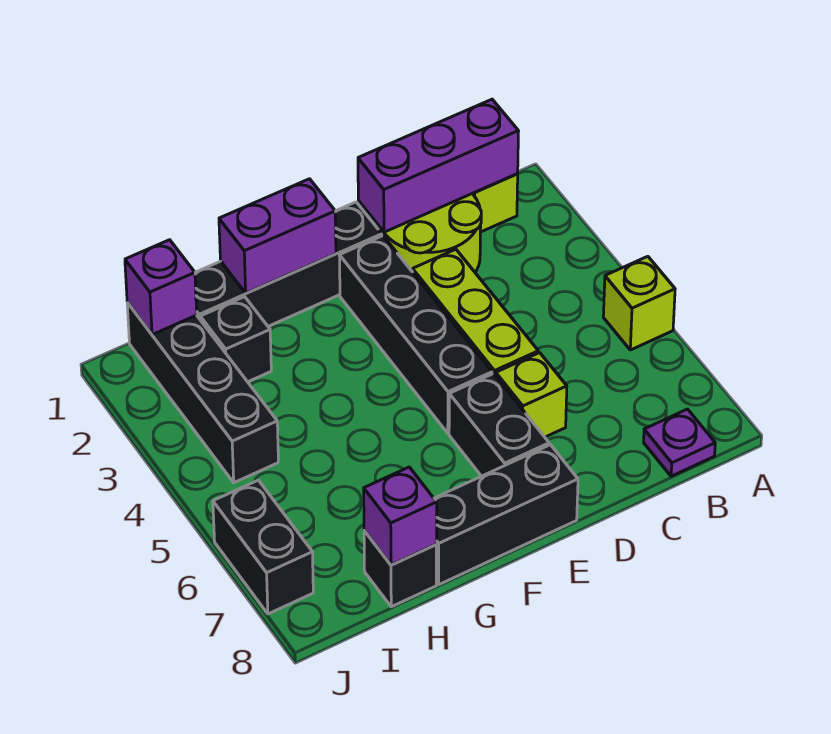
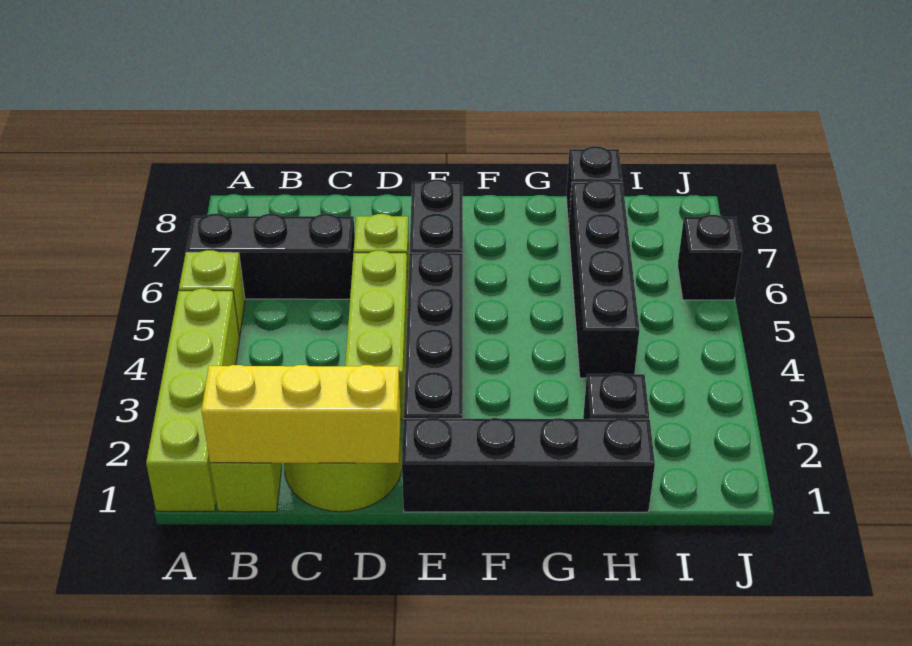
none -> lime brick A1:A4 level 1
purple brick B1:D1 level 2 -> yellow brick B1:D1 level 2
purple plate B8 level 1 -> none
black brick E8:G8 level 1 -> black brick A6:C6 level 1
purple brick F1:G1 level 2 -> none
purple brick H8 level 2 -> none
black brick I1:I4 level 1 -> black brick H4:H7 level 1
purple brick I1 level 2 -> none
black brick J6:J7 level 1 -> black brick J6 level 1

